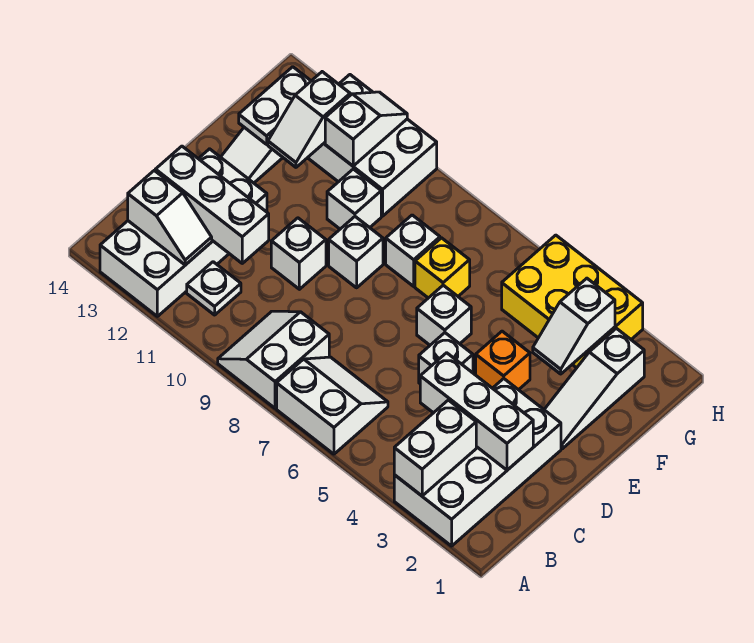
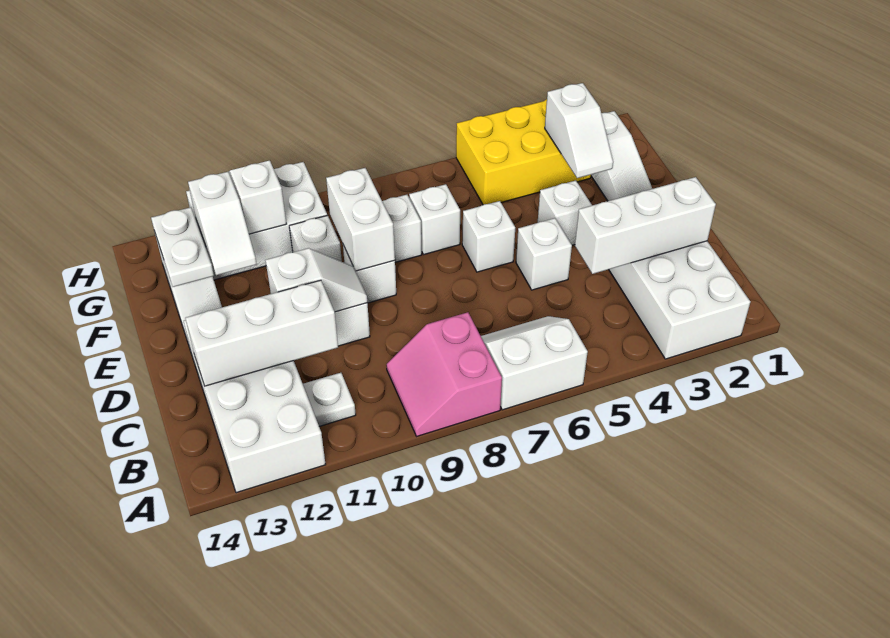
white brick A3:B3 level 2 -> white brick E9:F9 level 2
white slope A8:B9 level 1 top 8 -> pink slope A8:B9 level 1 top 8
white slope B12:B13 level 2 top 13 -> white slope D10:D11 level 2 top 11
orange brick E4 level 1 -> white brick E4 level 1
yellow brick F7 level 1 -> white brick F7 level 1

